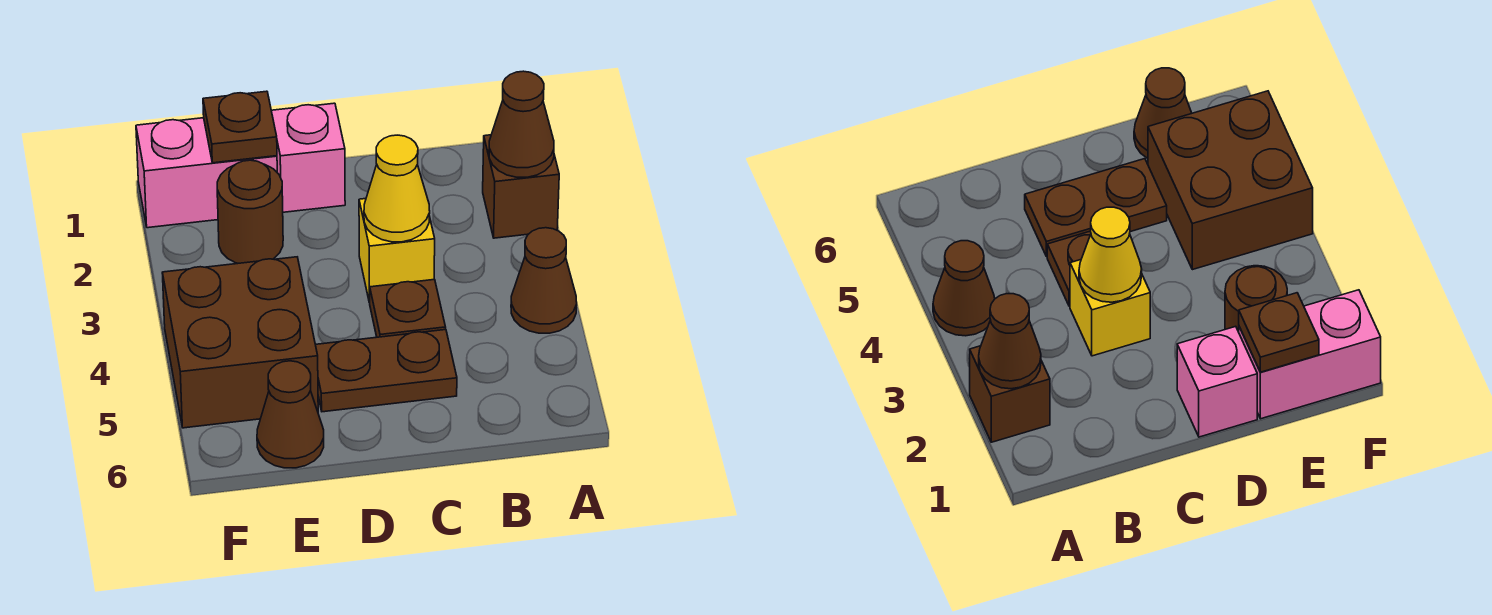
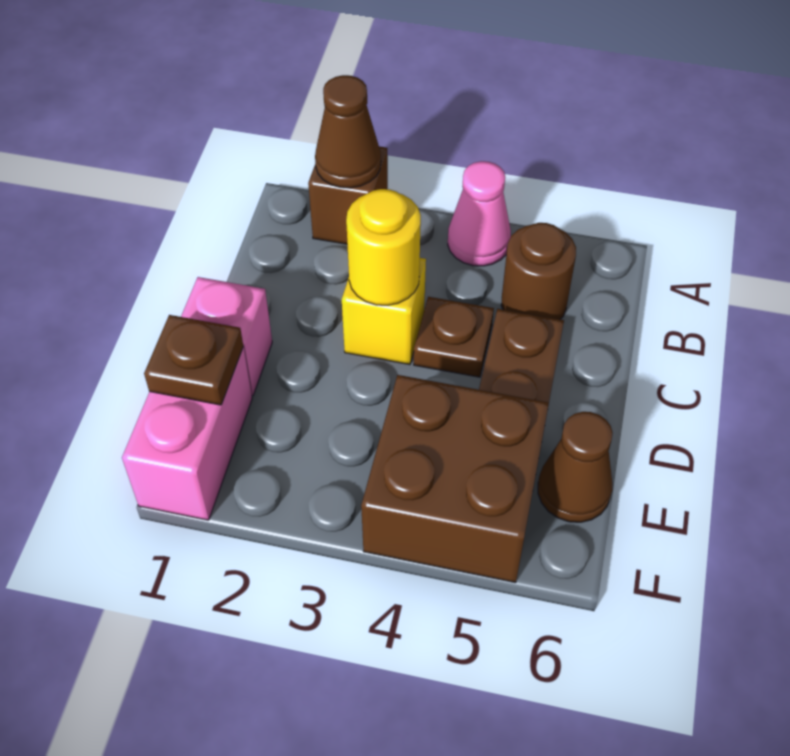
brown cone A4 level 1 -> pink cone A4 level 1
yellow cone C3 level 2 -> yellow round brick C3 level 2
brown round brick E2 level 1 -> brown round brick B5 level 1

